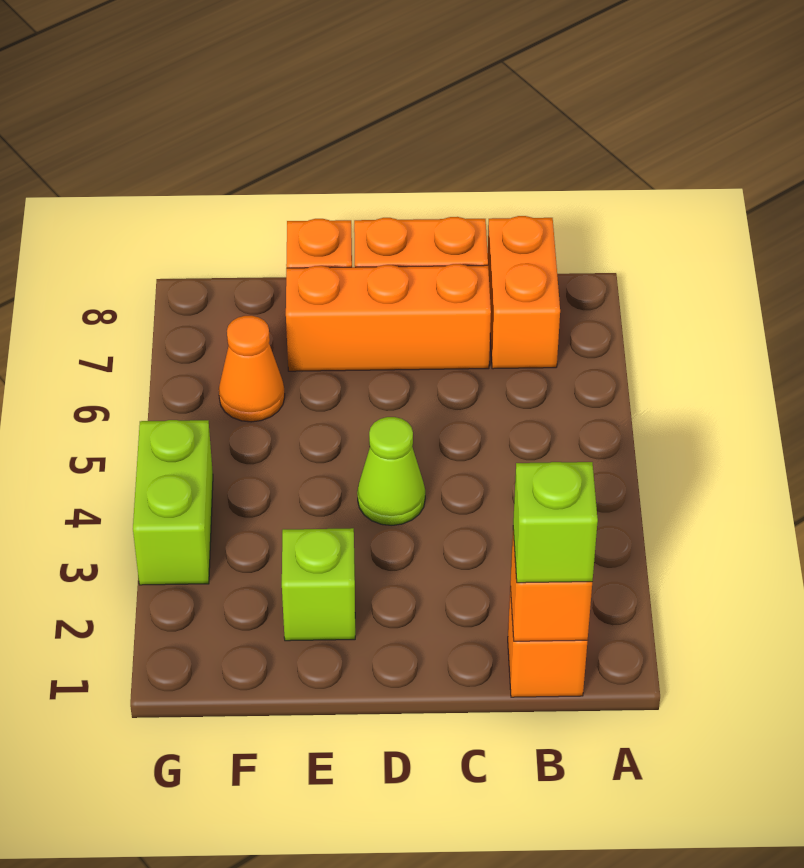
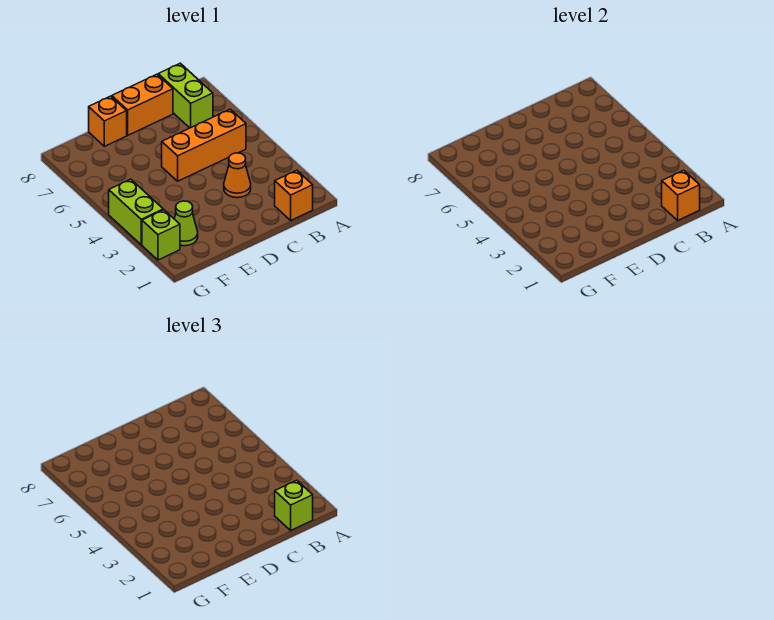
orange brick B7:B8 level 1 -> lime brick B7:B8 level 1
orange brick C7:E7 level 1 -> orange brick B5:D5 level 1
lime cone D4 level 1 -> lime cone F2 level 1
lime brick E2 level 1 -> lime brick G2 level 1
orange cone F6 level 1 -> orange cone C3 level 1

